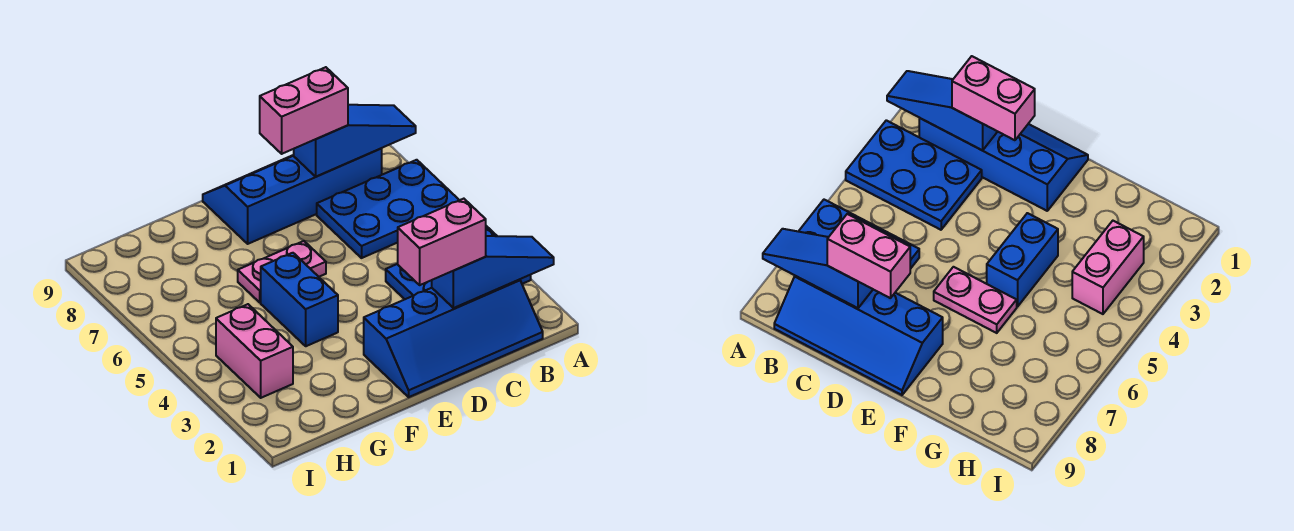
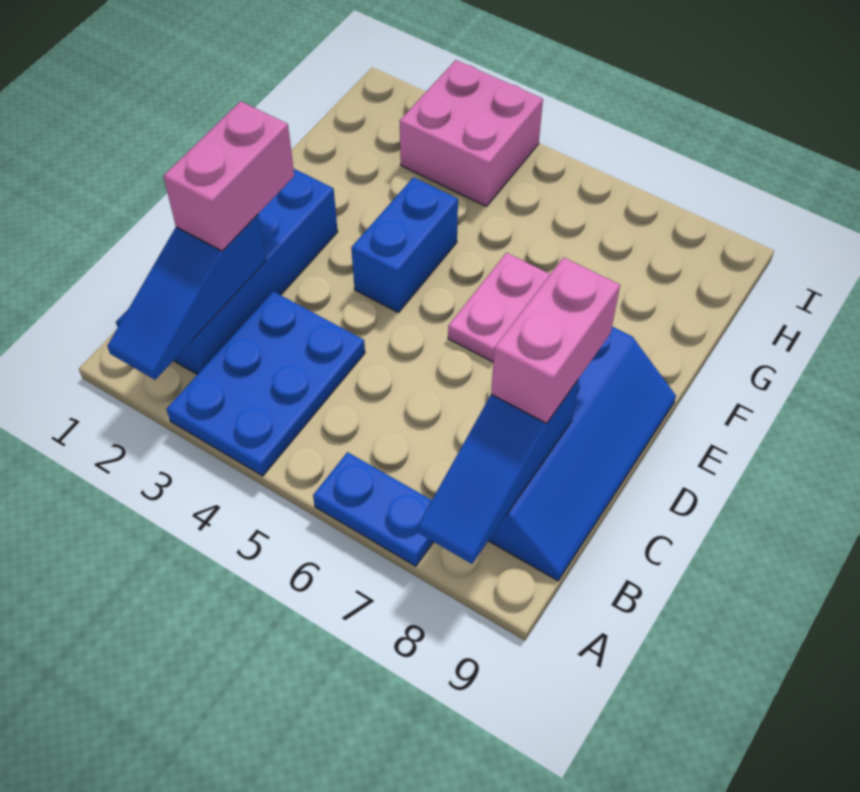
blue plate A6:C7 level 1 -> blue plate A6:A7 level 1
blue brick F4:F5 level 1 -> blue brick E4:F4 level 1
pink brick H3:H4 level 1 -> pink brick H3:I4 level 1

